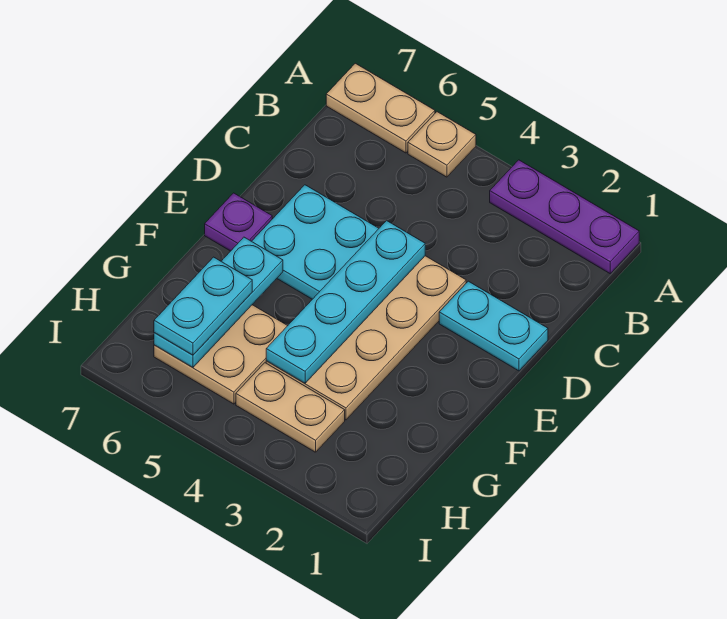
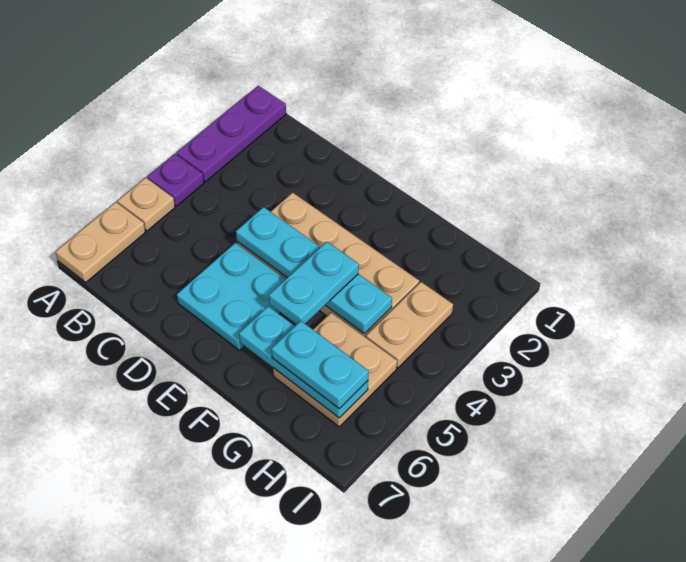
cyan plate D1:D2 level 1 -> cyan plate F4:F5 level 3
purple plate E7 level 1 -> purple plate A4 level 1

